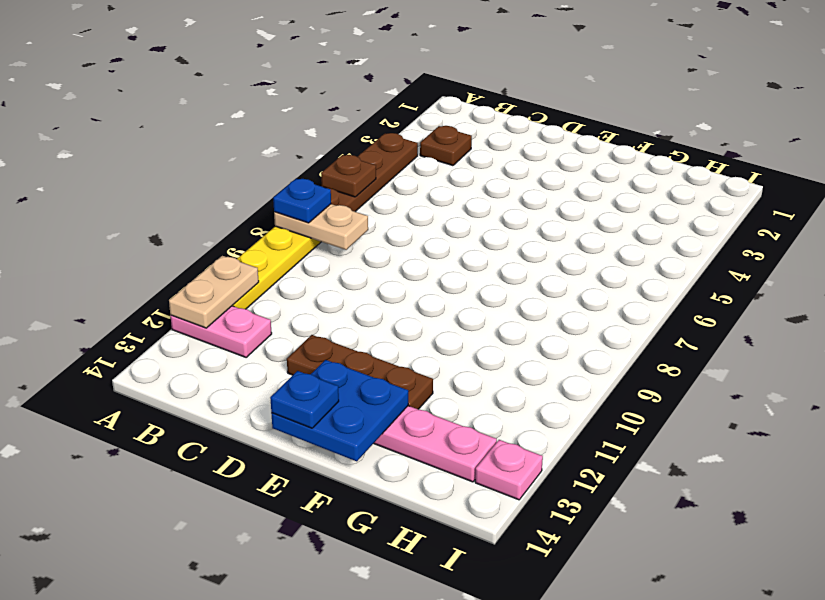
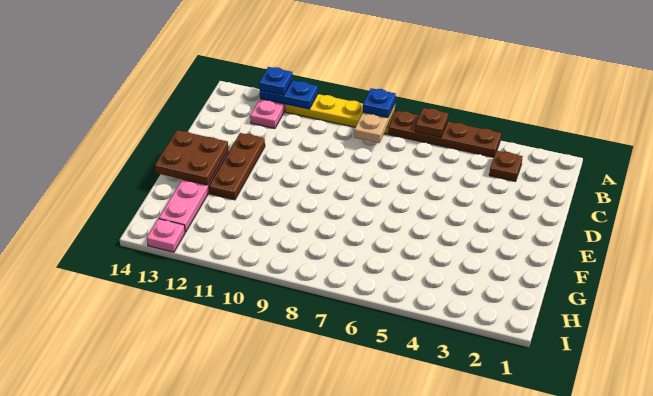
tan plate A11:A12 level 2 -> blue plate A11:A12 level 2
blue plate E13:F14 level 2 -> brown plate E13:F14 level 2
blue plate E14 level 3 -> blue plate A12 level 3

